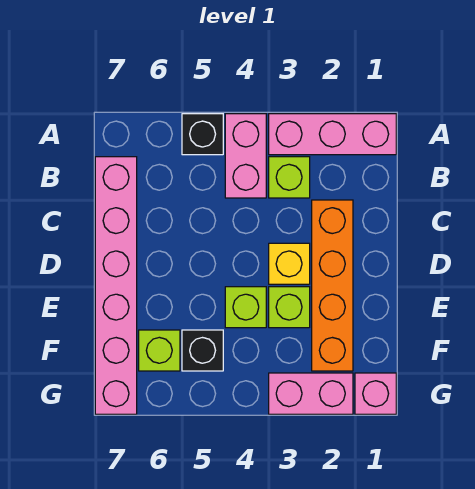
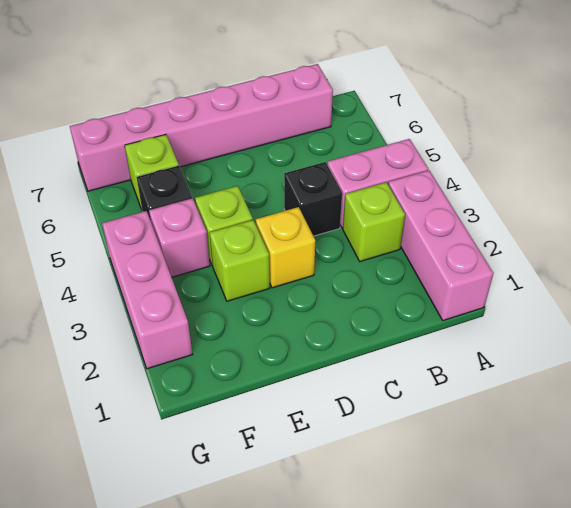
black brick A5 level 1 -> black brick C4 level 1
orange brick C2:F2 level 1 -> none
pink brick G1 level 1 -> pink brick F4 level 1
pink brick G2:G3 level 1 -> pink brick G2:G4 level 1

